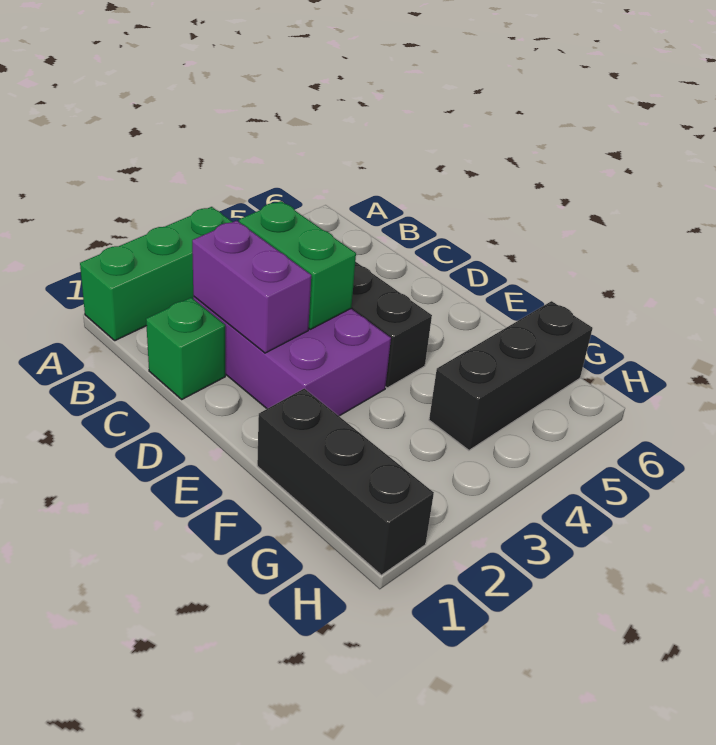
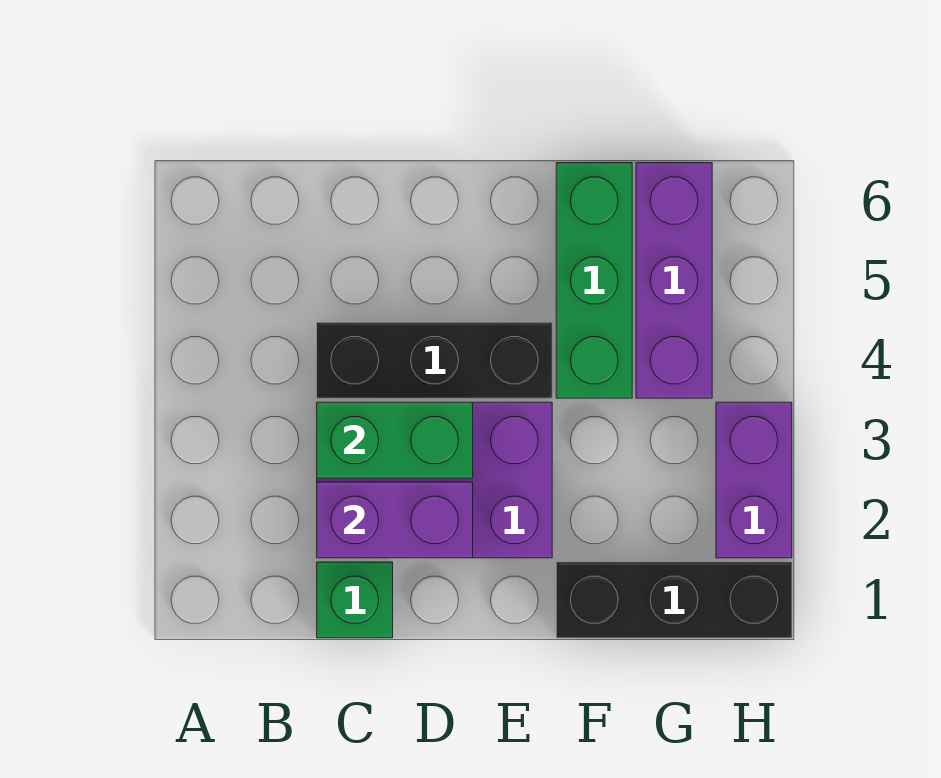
green brick A1:A3 level 1 -> green brick F4:F6 level 1
black brick G4:G6 level 1 -> purple brick G4:G6 level 1
none -> purple brick H2:H3 level 1

